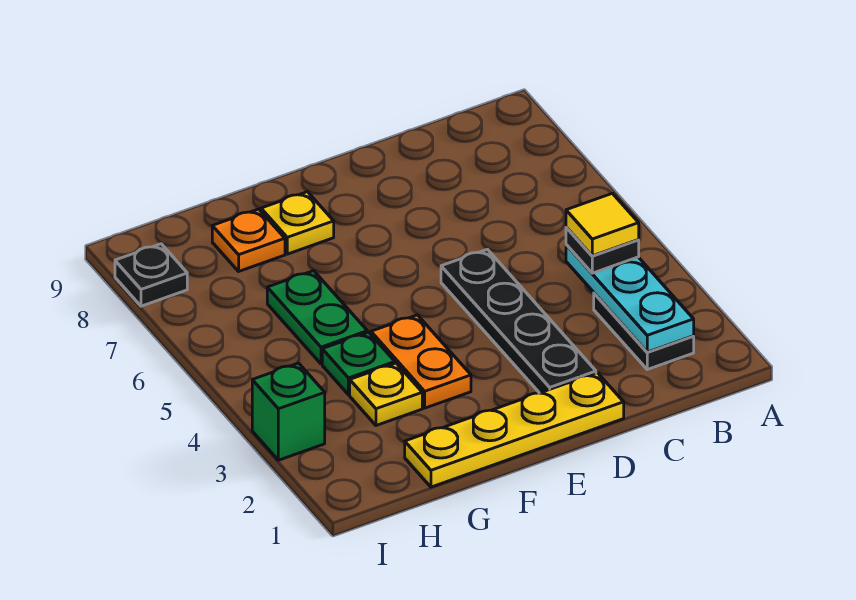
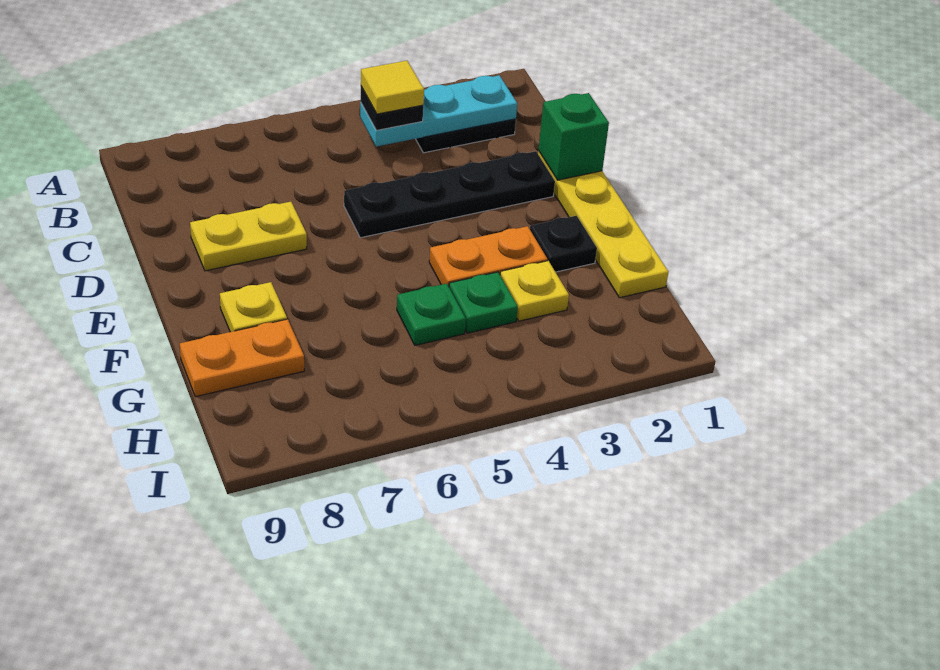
none -> yellow plate D7:D8 level 1
green plate G5:G6 level 1 -> green plate G5 level 1
orange plate G8 level 1 -> orange plate G8:G9 level 1
green brick I3 level 1 -> green brick D1 level 2
black plate I8 level 1 -> black plate F2 level 1

